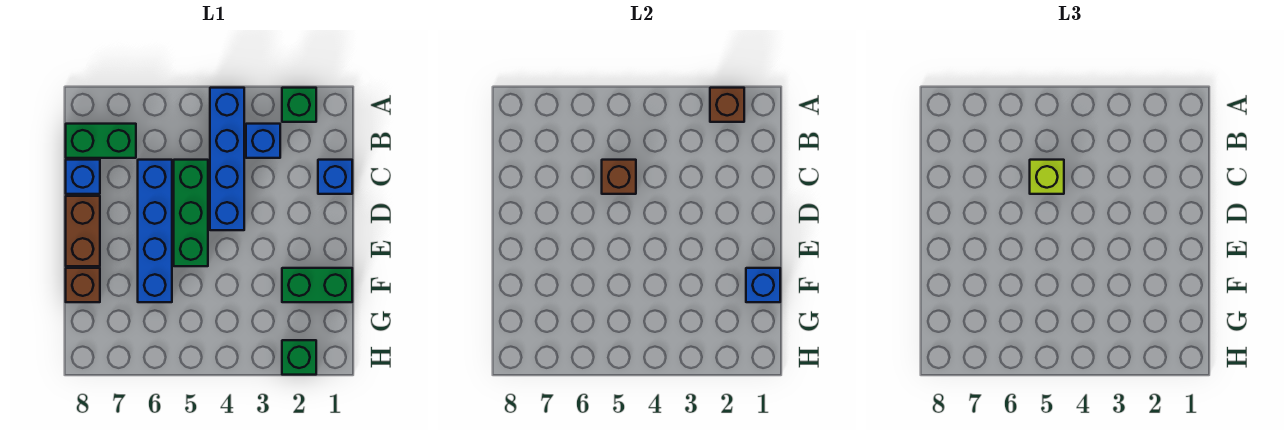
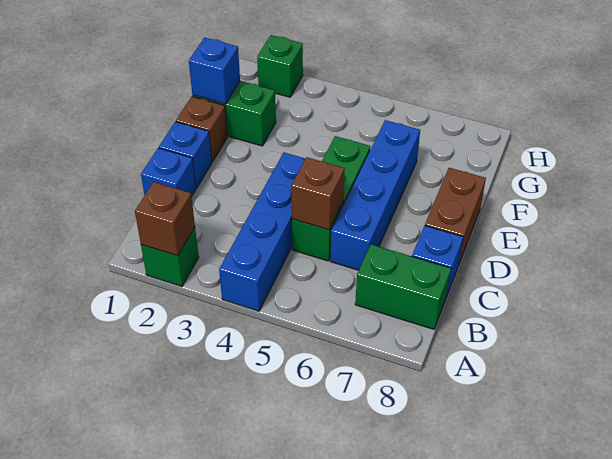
blue brick B3 level 1 -> blue brick D1 level 1
lime brick C5 level 3 -> none
brown brick F8 level 1 -> brown brick E1 level 1

